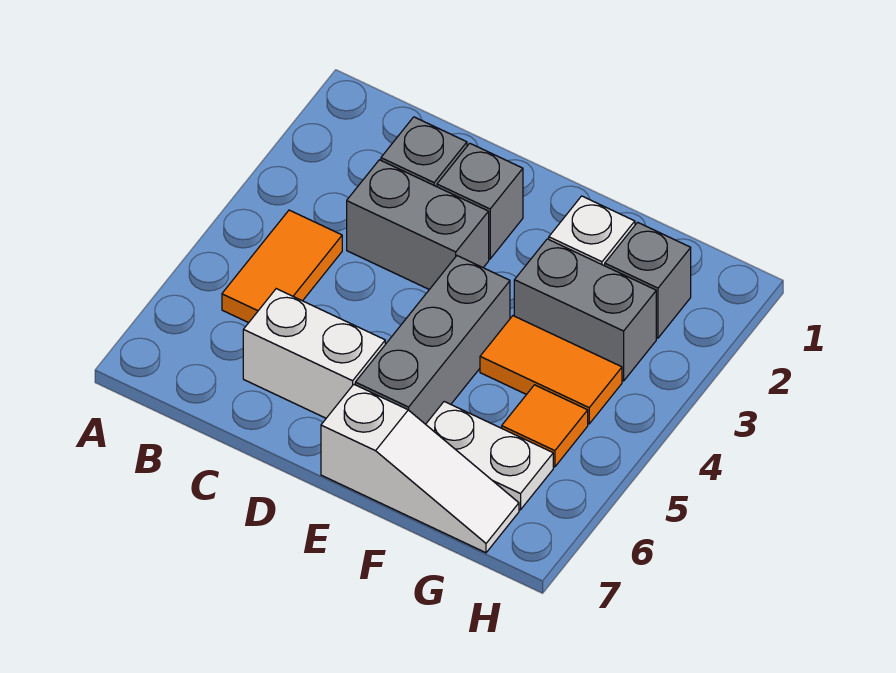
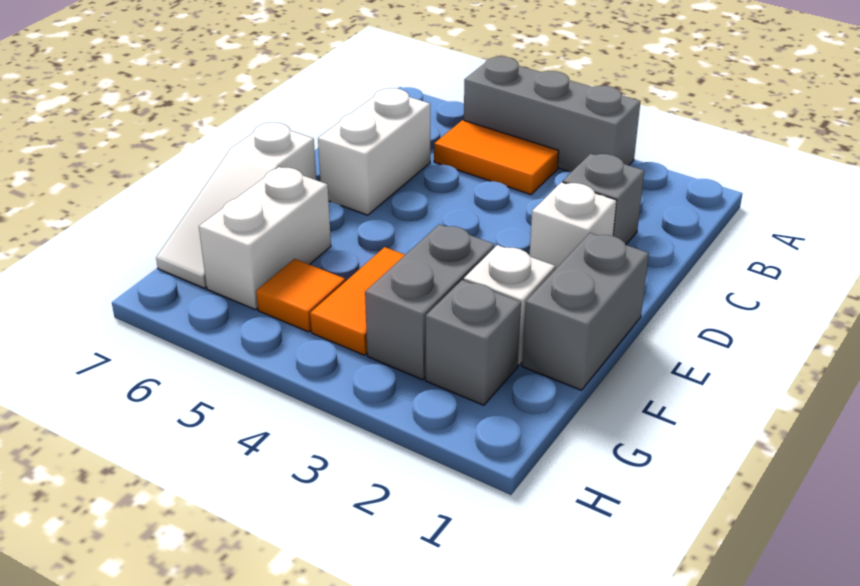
grey brick C3:D3 level 1 -> grey brick E1:F1 level 1
grey brick D2 level 1 -> white brick D2 level 1
grey brick E4:E6 level 1 -> grey brick A3:A5 level 1
white plate F6:G6 level 1 -> white brick F6:G6 level 1

